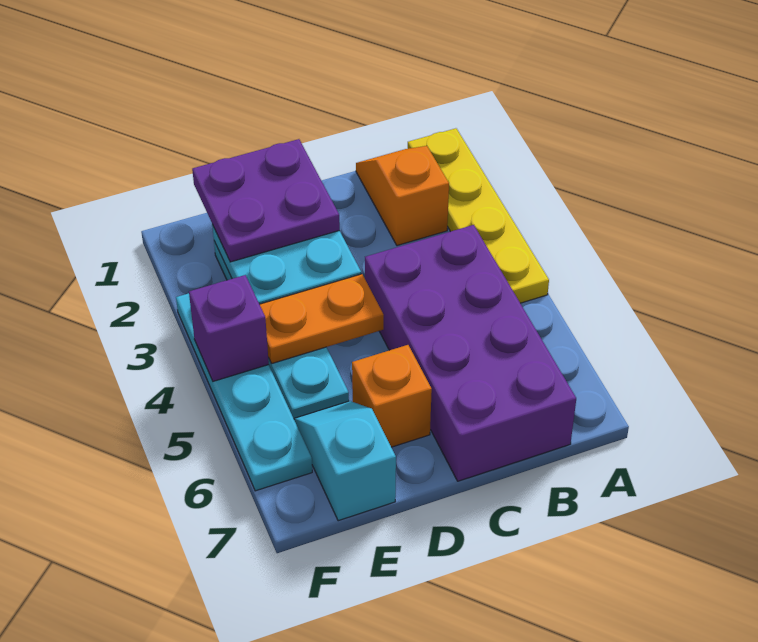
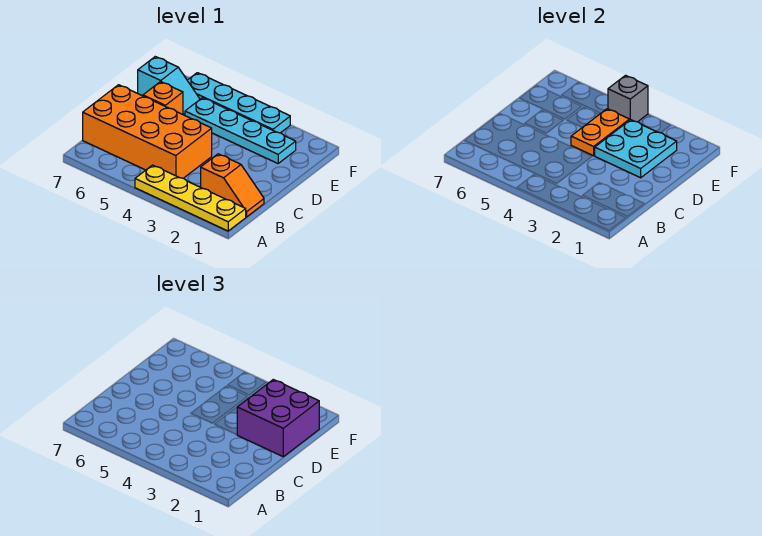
purple brick B4:C7 level 1 -> orange brick B4:C7 level 1
purple plate D1:E2 level 3 -> purple brick D1:E2 level 3
purple brick F4 level 2 -> grey brick F4 level 2

